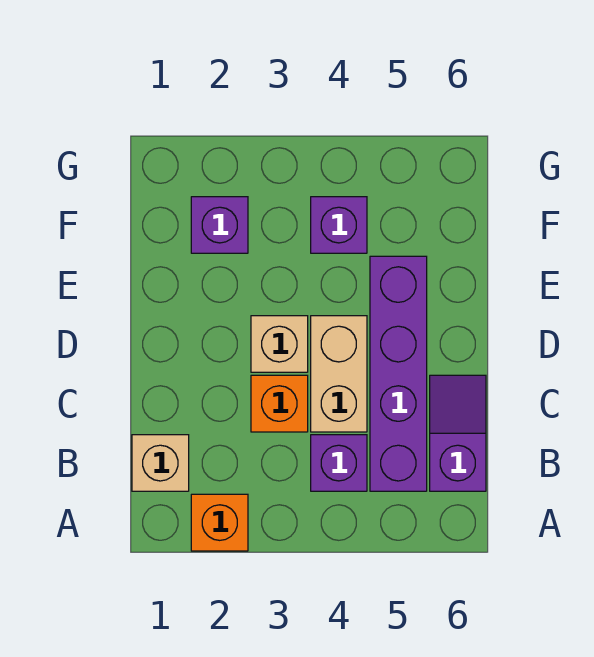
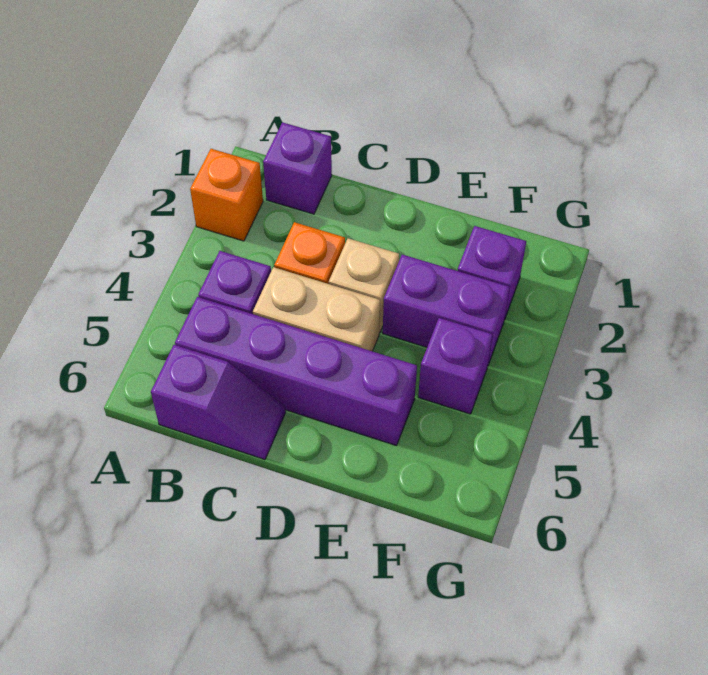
tan brick B1 level 1 -> purple brick B1 level 1
none -> purple brick E3:F3 level 1

